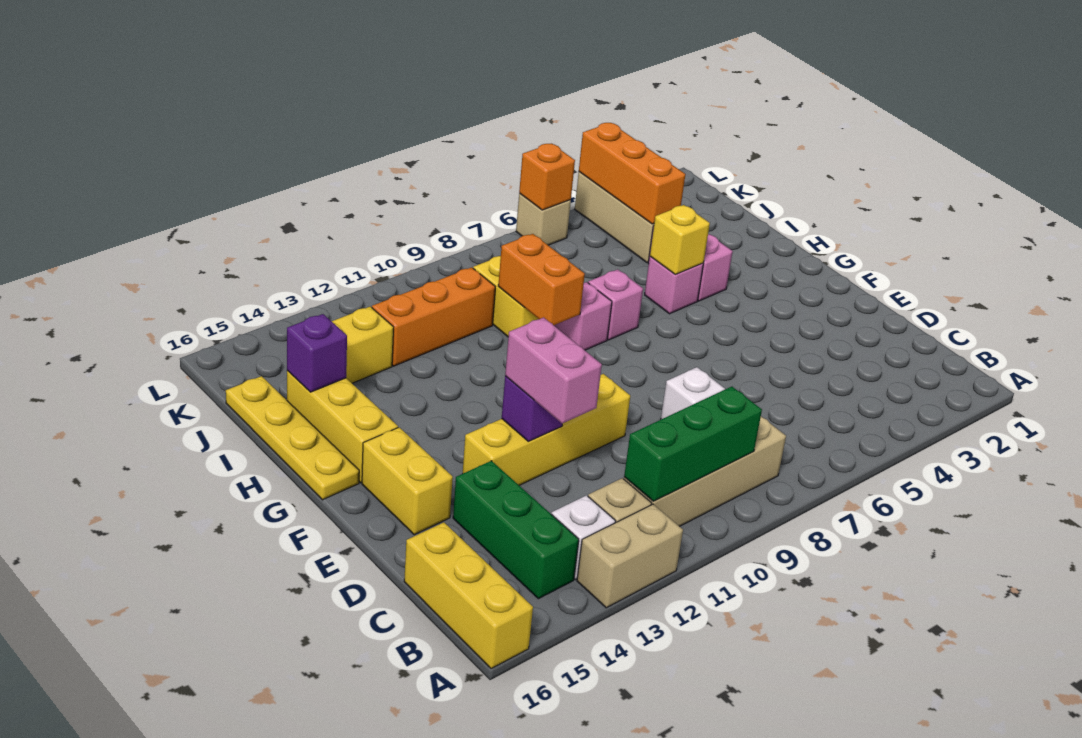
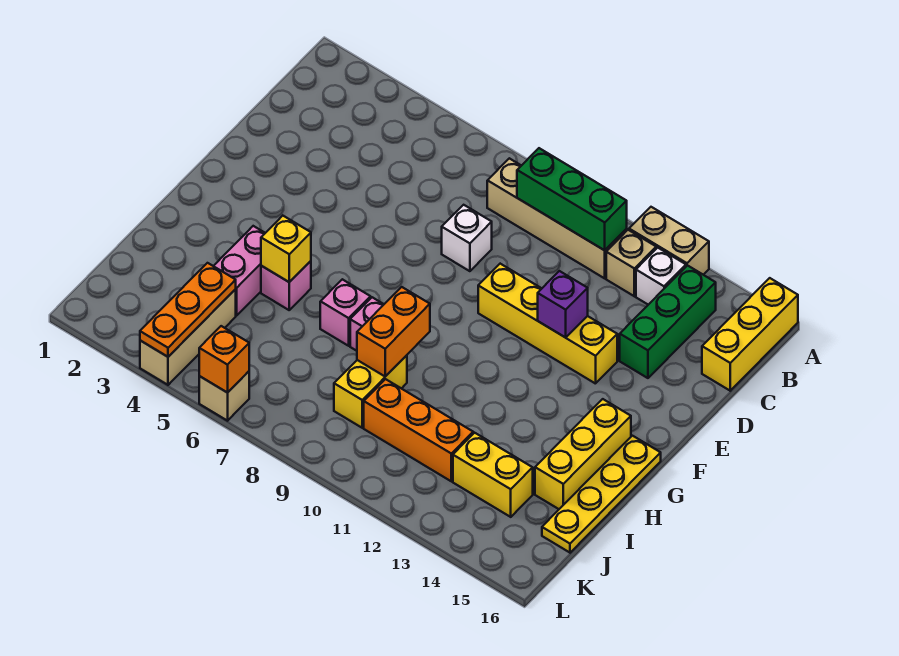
pink brick D12:E12 level 3 -> none
yellow brick E15:F15 level 1 -> none
purple brick I15 level 2 -> none
orange brick J4:L4 level 2 -> orange plate J4:L4 level 2

